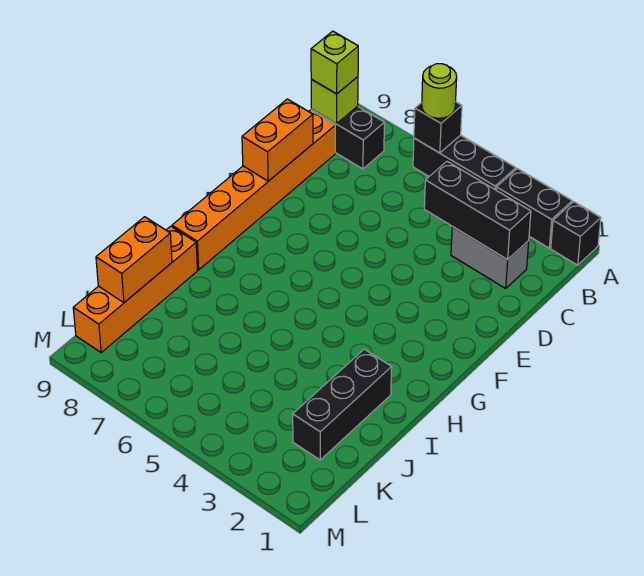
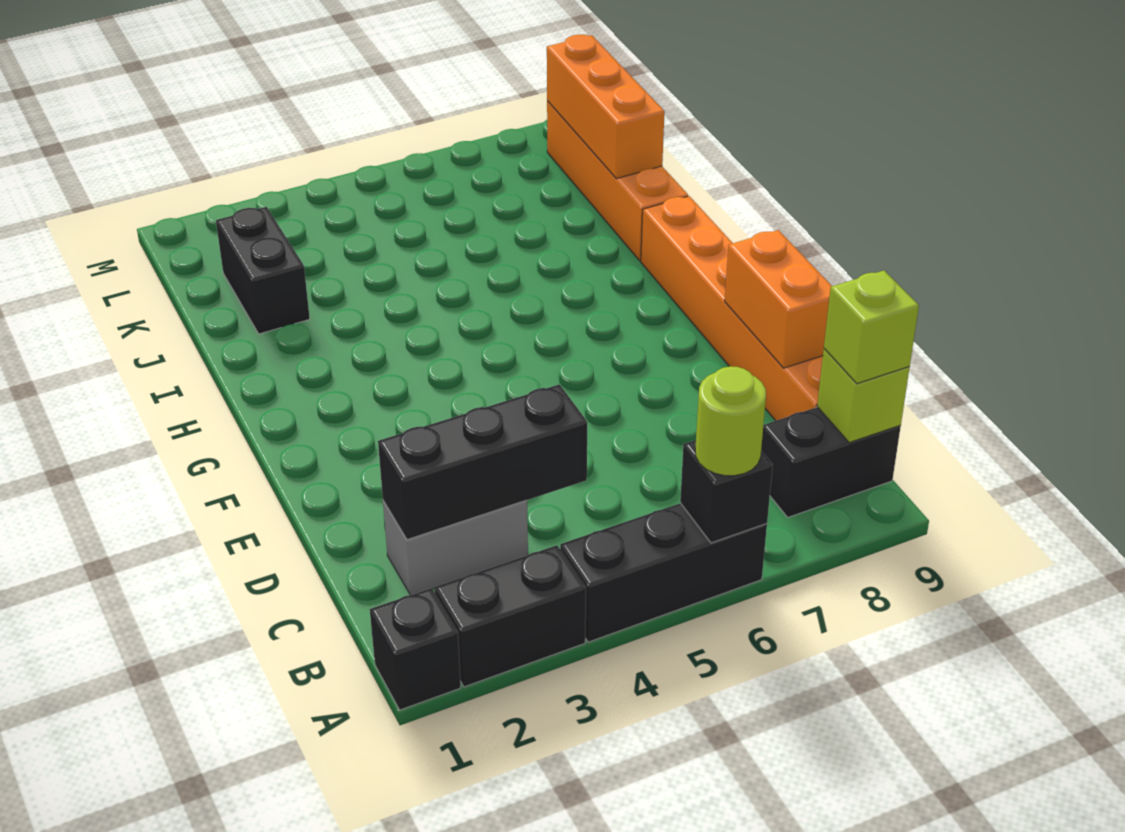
black brick I2:K2 level 1 -> black brick J2:K2 level 1
orange brick J9:K9 level 2 -> orange brick J9:L9 level 2

